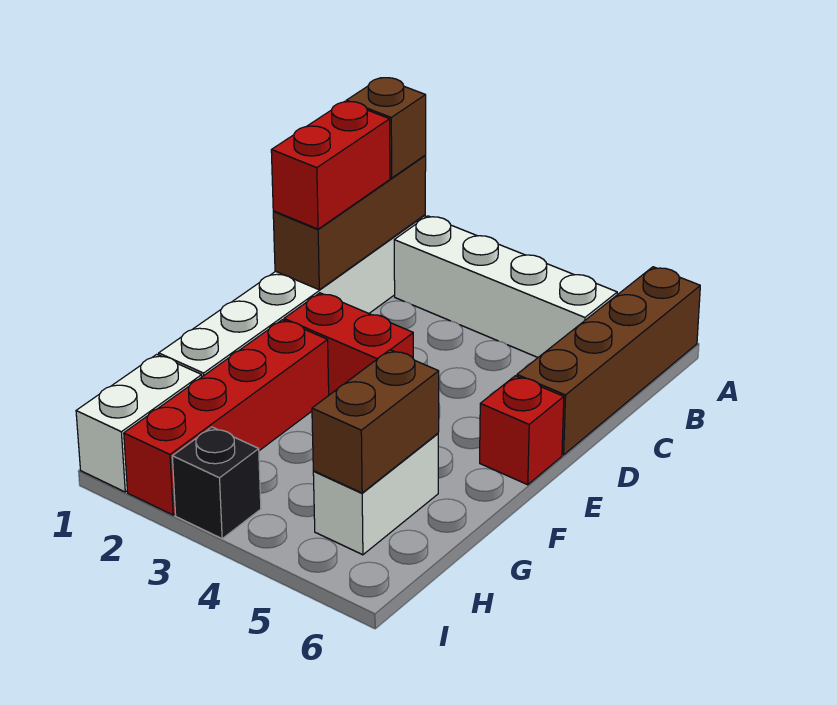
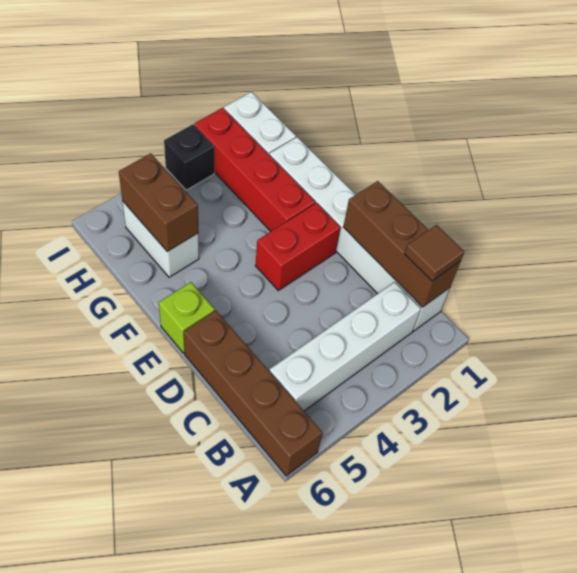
brown brick B1 level 3 -> brown tile B1 level 3
red brick C1:D1 level 3 -> none
red brick E6 level 1 -> lime brick E6 level 1

